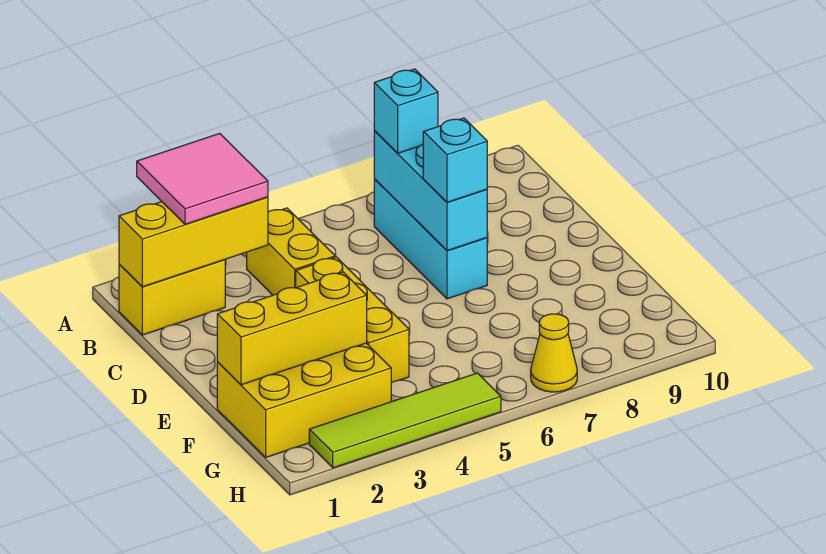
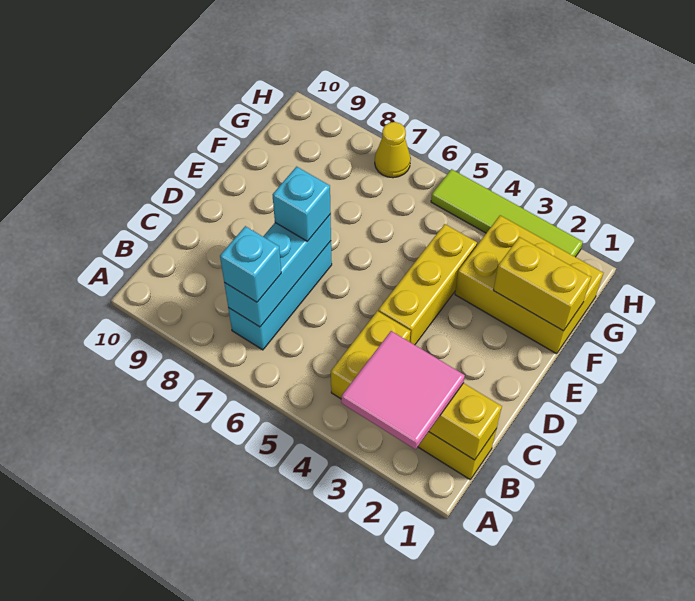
yellow brick F1:F3 level 2 -> yellow brick F1:F2 level 2

